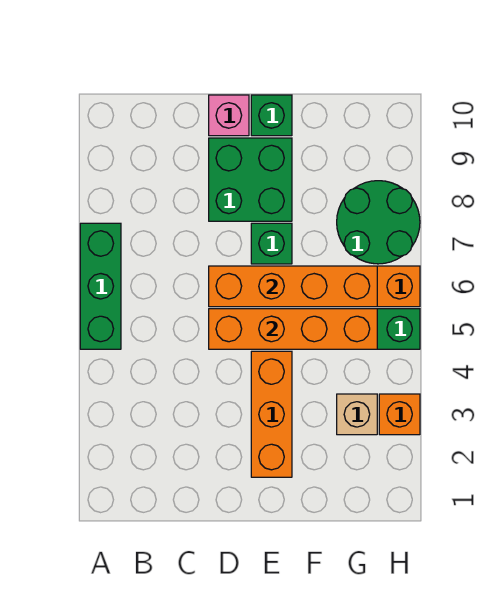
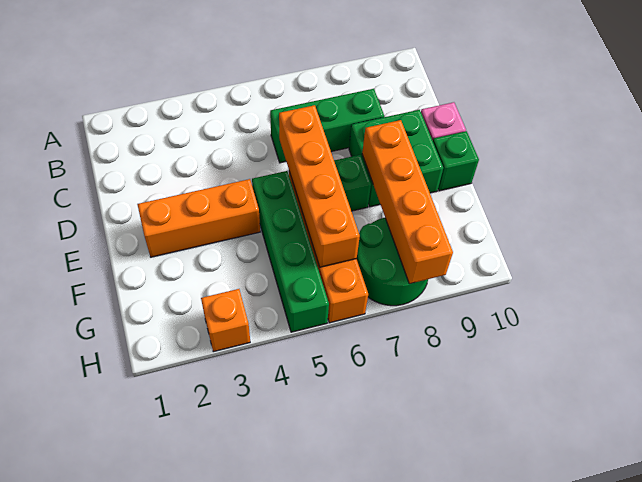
green brick A5:A7 level 1 -> green brick C6:C8 level 1
orange brick D5:G5 level 2 -> orange brick E8:H8 level 2
tan brick G3 level 1 -> none

